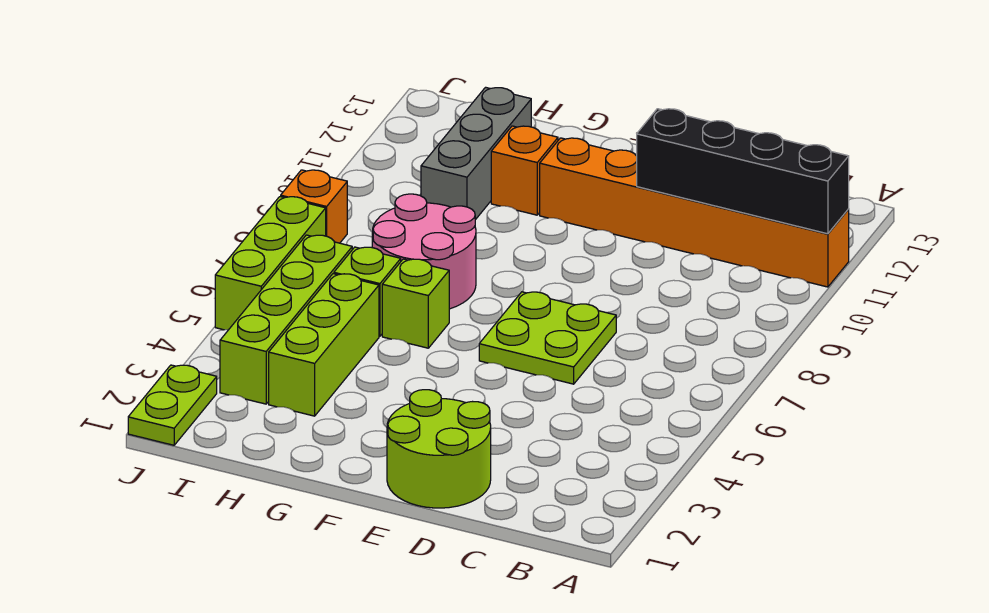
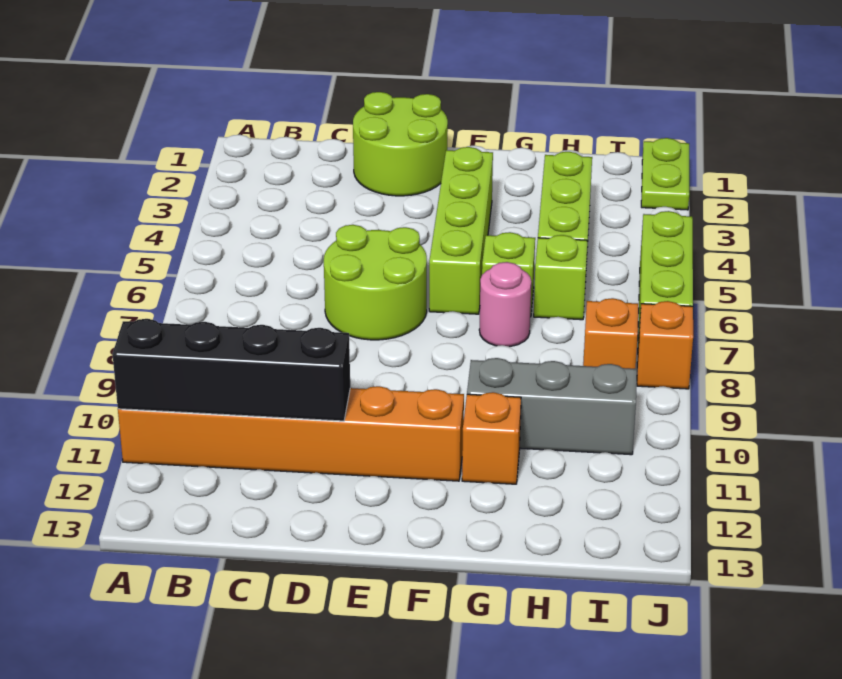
lime plate D6:E7 level 1 -> lime round brick D6:E7 level 1
pink round brick G7:H8 level 1 -> pink round brick G7 level 1
grey brick H10:H12 level 1 -> grey brick G10:I10 level 1
lime brick I3:I6 level 1 -> lime brick F3:F6 level 1
none -> orange brick I8 level 1

